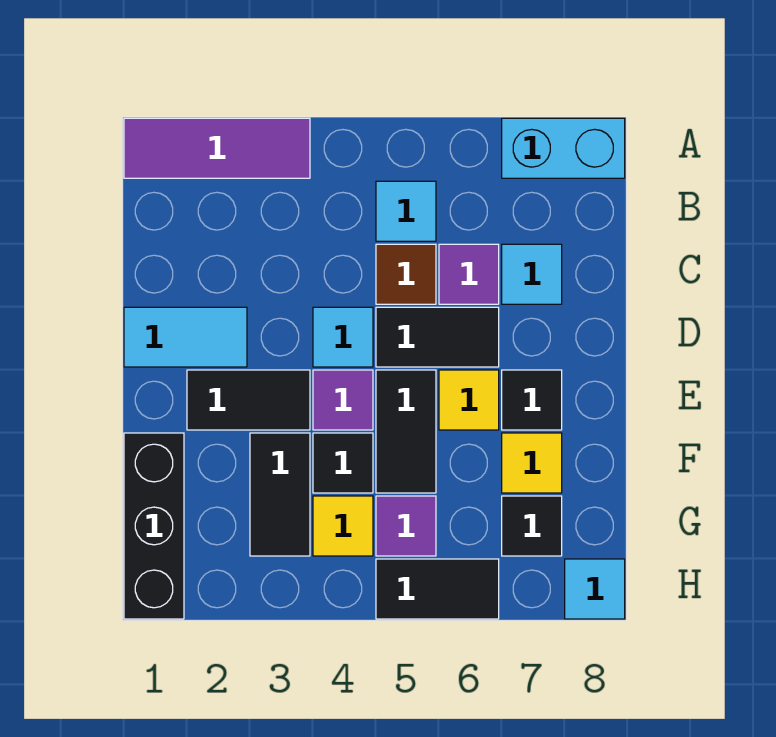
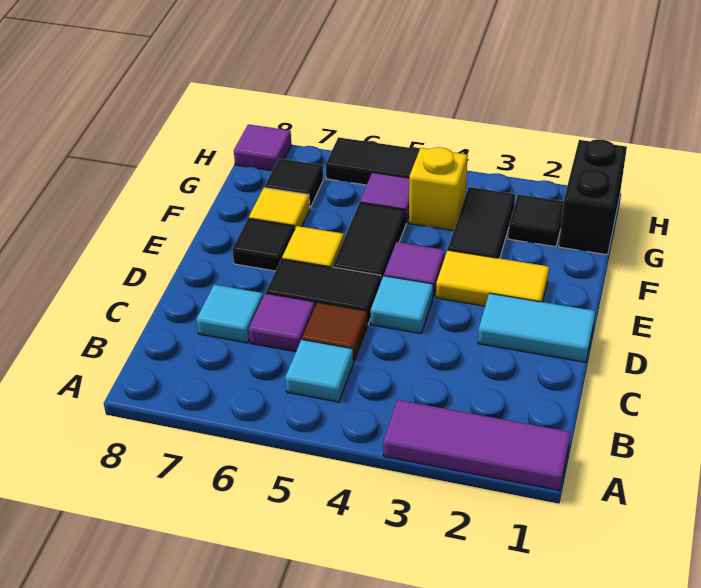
cyan brick A7:A8 level 1 -> none
black tile E2:E3 level 1 -> yellow tile E2:E3 level 1
black brick F1:H1 level 1 -> black brick G1:H1 level 1
black tile F4 level 1 -> black tile G2 level 1
yellow tile G4 level 1 -> yellow brick G4 level 1
cyan tile H8 level 1 -> purple tile H8 level 1

